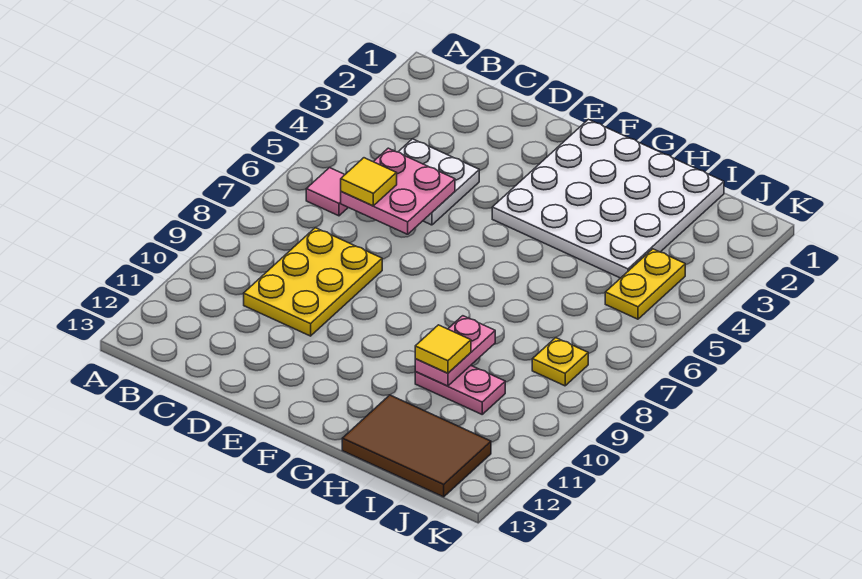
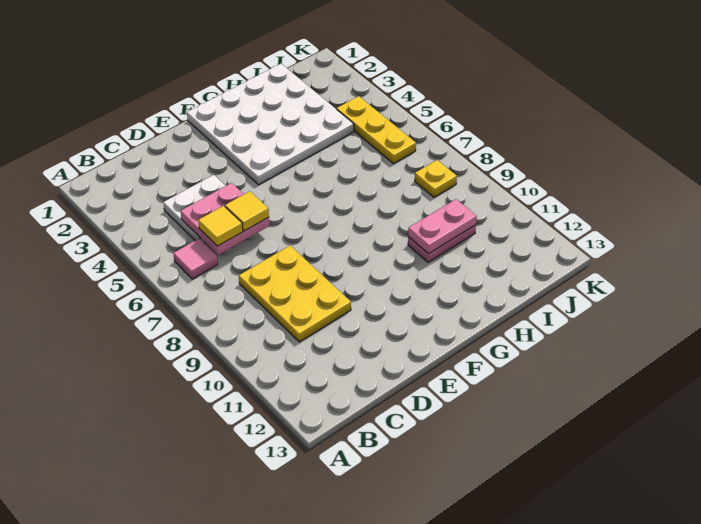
pink plate H9:H10 level 2 -> pink plate H10:I10 level 2
yellow tile H10 level 3 -> yellow tile D6 level 3
brown tile H12:J13 level 1 -> none
yellow plate J4:J5 level 1 -> yellow plate J4:J6 level 1

